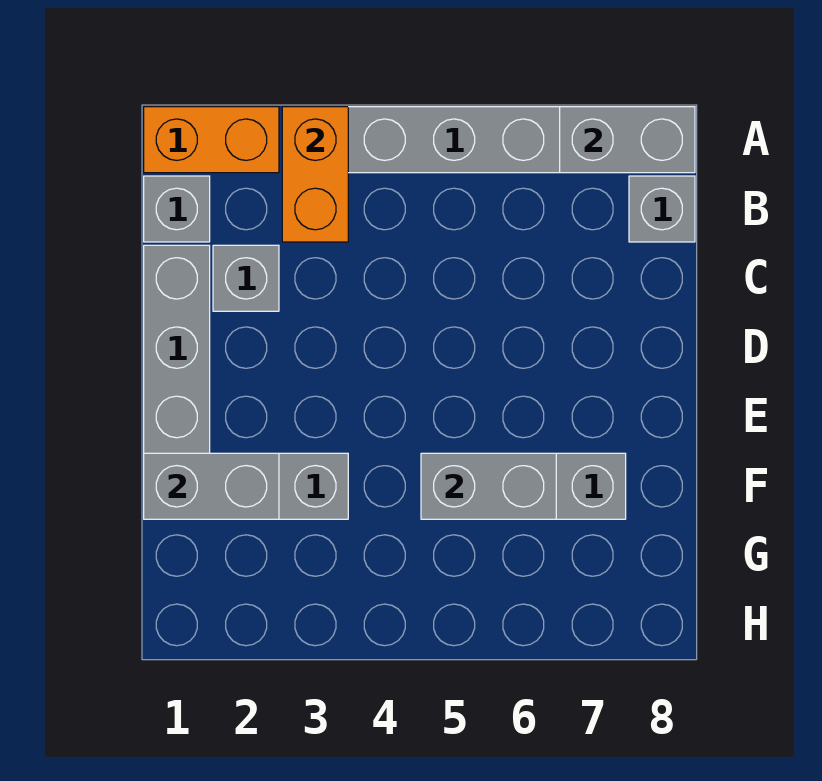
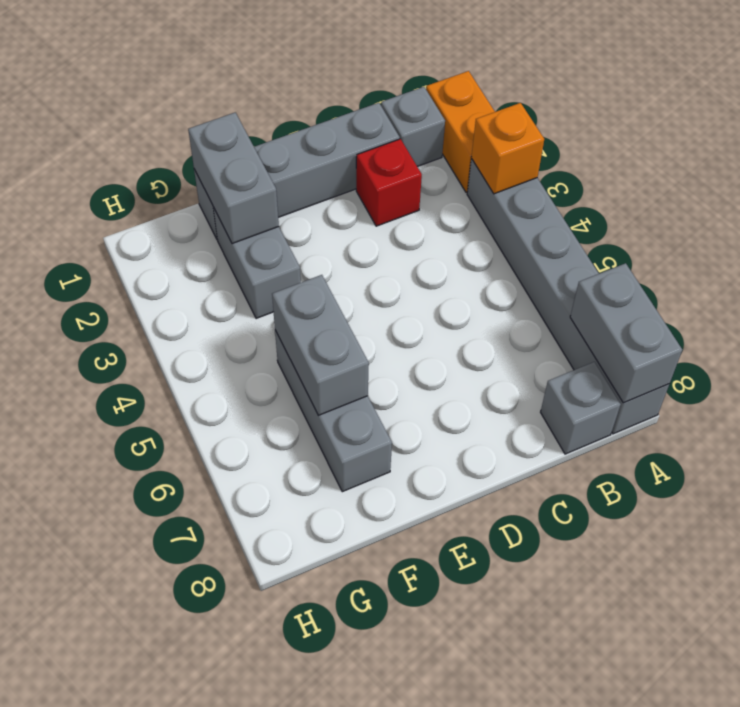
orange brick A3:B3 level 2 -> orange brick A3 level 2
grey brick C2 level 1 -> red brick C2 level 1

